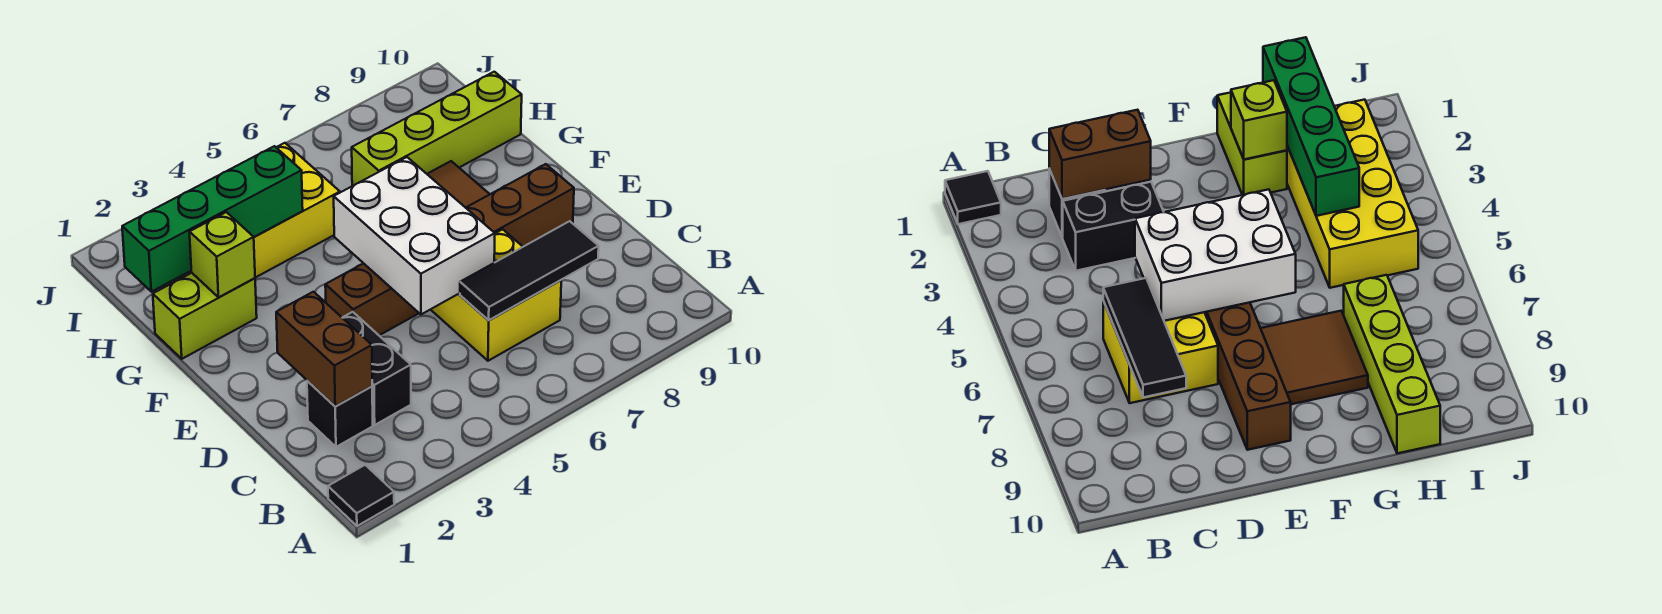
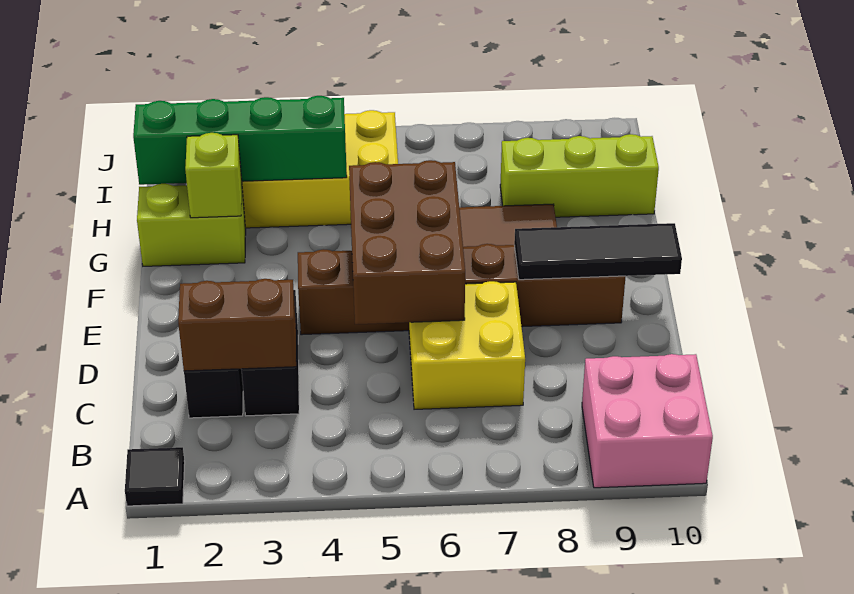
none -> pink brick A9:B10 level 1
brown brick C2:D2 level 2 -> brown brick C2:C3 level 2
black tile C6:C8 level 2 -> black tile E8:E10 level 2
white brick D5:F6 level 2 -> brown brick D5:F6 level 2
lime brick H7:H10 level 1 -> lime brick H8:H10 level 1

